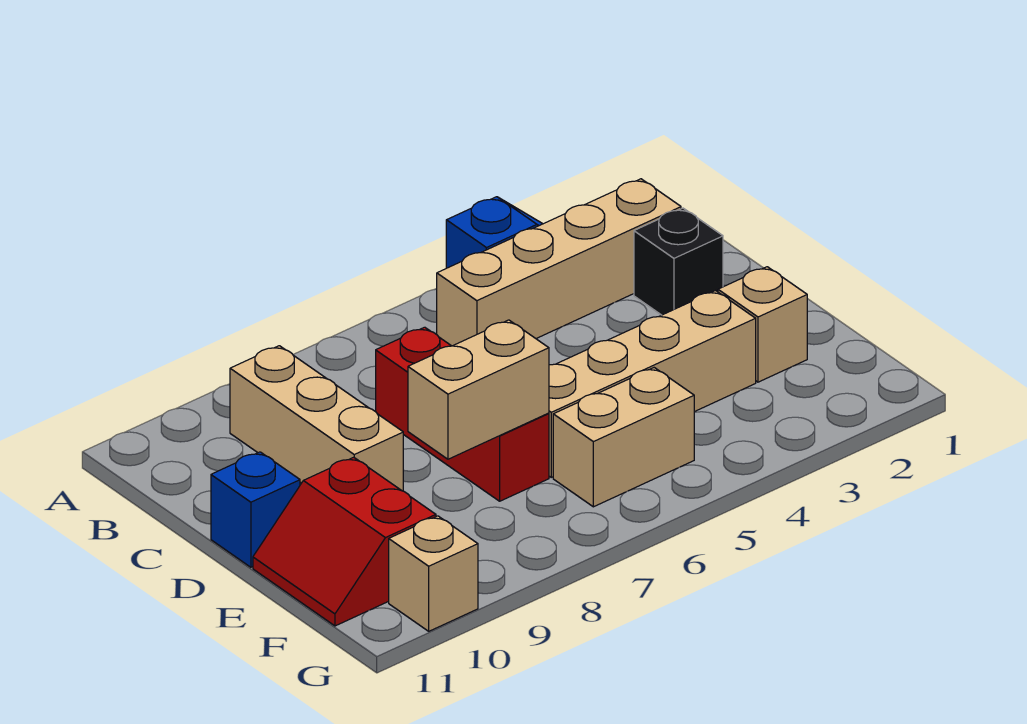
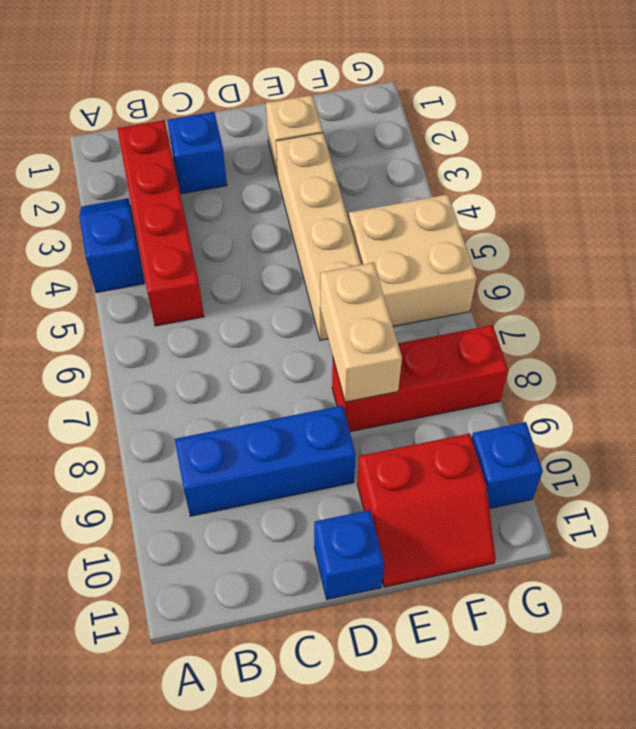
tan brick B2:B5 level 1 -> red brick B2:B5 level 1
tan brick B9:D9 level 1 -> blue brick B9:D9 level 1
black brick C2 level 1 -> blue brick C2 level 1
red brick C7:E7 level 1 -> red brick E8:G8 level 1
tan brick F5:F6 level 1 -> tan brick F5:G6 level 1
tan brick G10 level 1 -> blue brick G10 level 1

